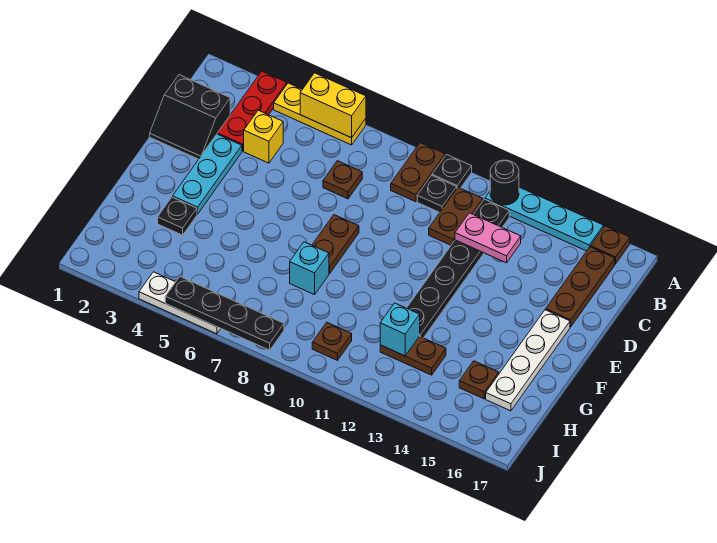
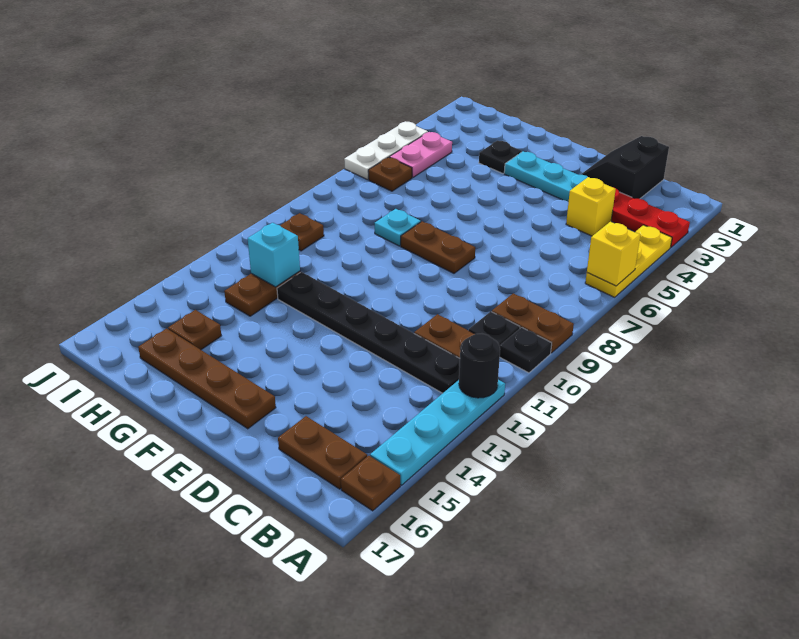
yellow brick A5:A6 level 2 -> yellow brick A6 level 2
brown plate B16:D16 level 1 -> brown plate B16:C16 level 1
brown plate C7 level 1 -> brown plate I6 level 1
pink plate C12:C13 level 2 -> pink plate I4:I5 level 1
white plate E16:H16 level 1 -> brown plate E16:H16 level 1
cyan brick G8 level 1 -> cyan plate G8 level 1
black plate J5:J8 level 2 -> none

